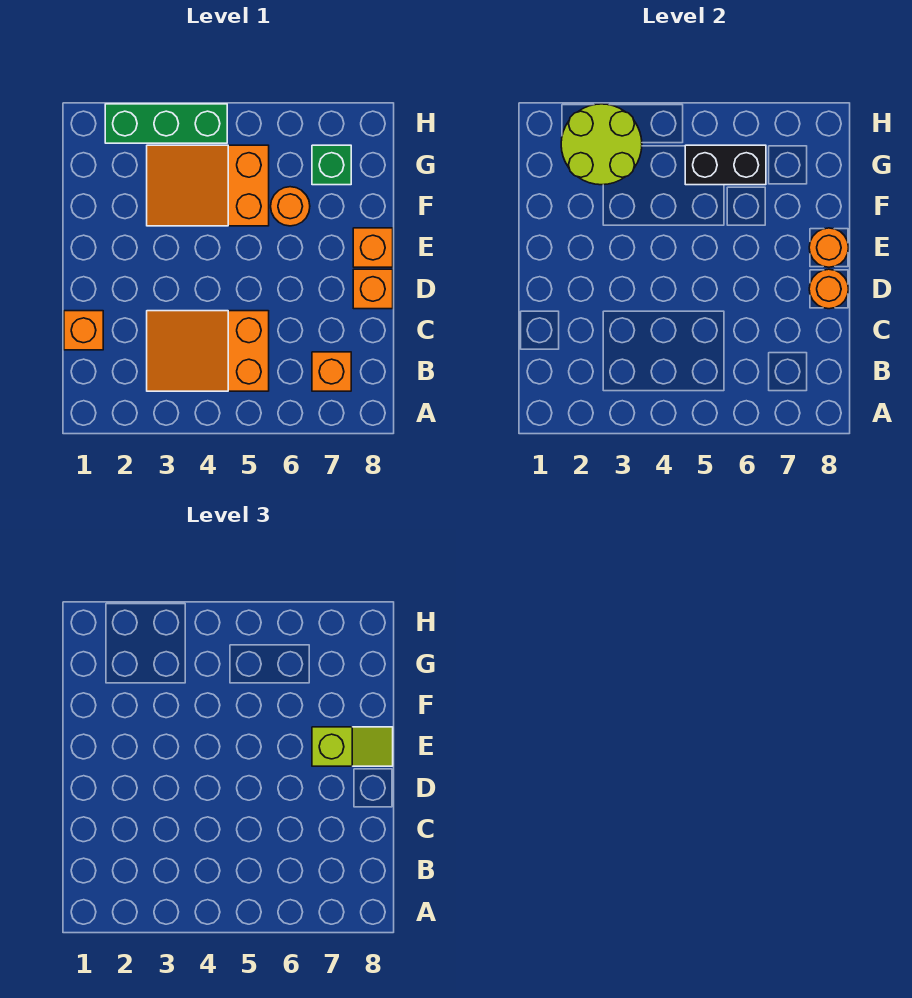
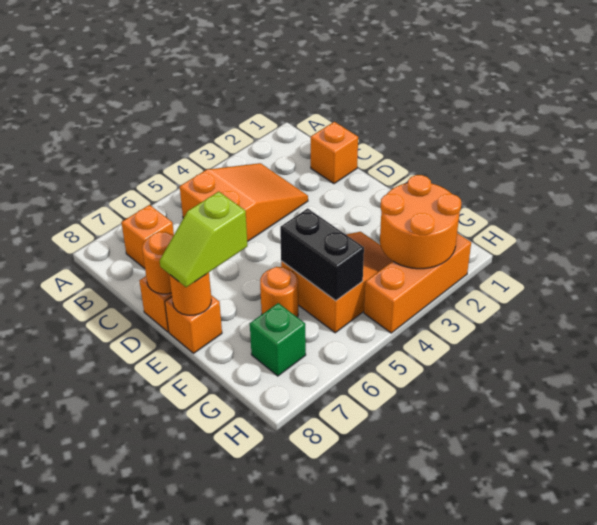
lime round brick G2:H3 level 2 -> orange round brick G2:H3 level 2
black brick G5:G6 level 2 -> black brick F5:G5 level 2
green brick H2:H4 level 1 -> orange brick H2:H4 level 1

